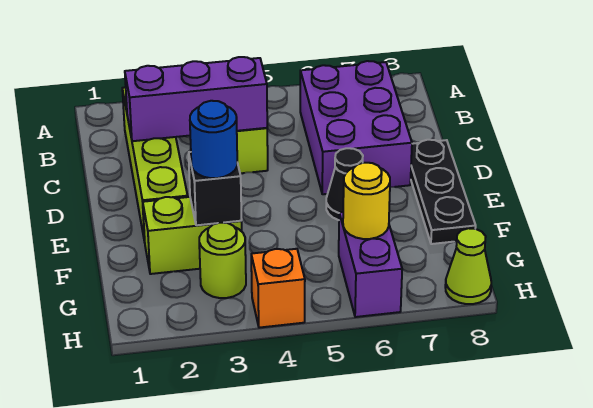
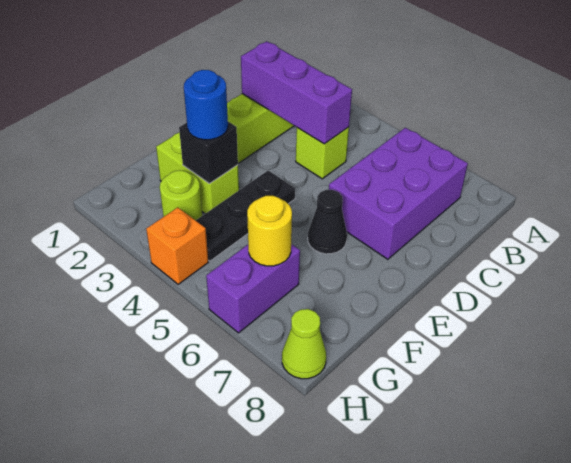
black plate D8:F8 level 1 -> black plate E4:G4 level 1

